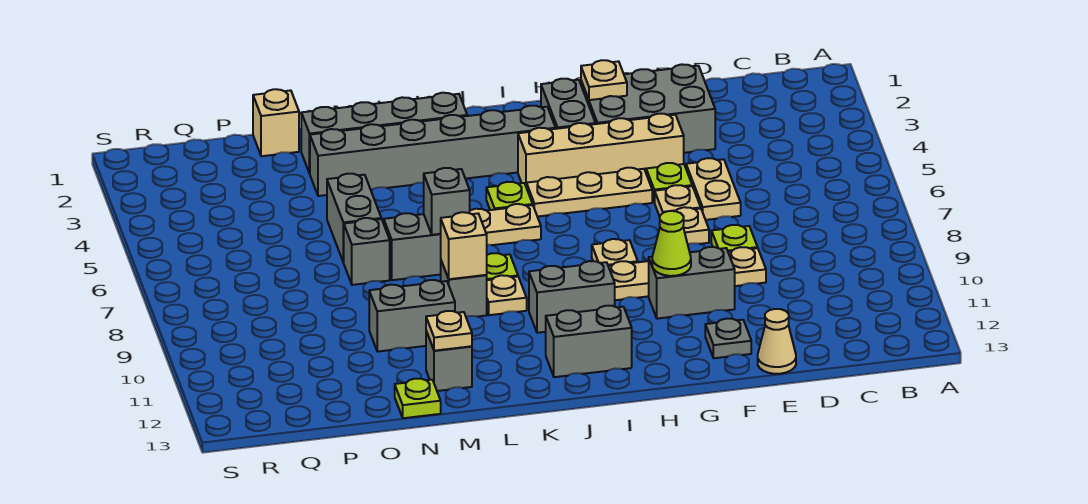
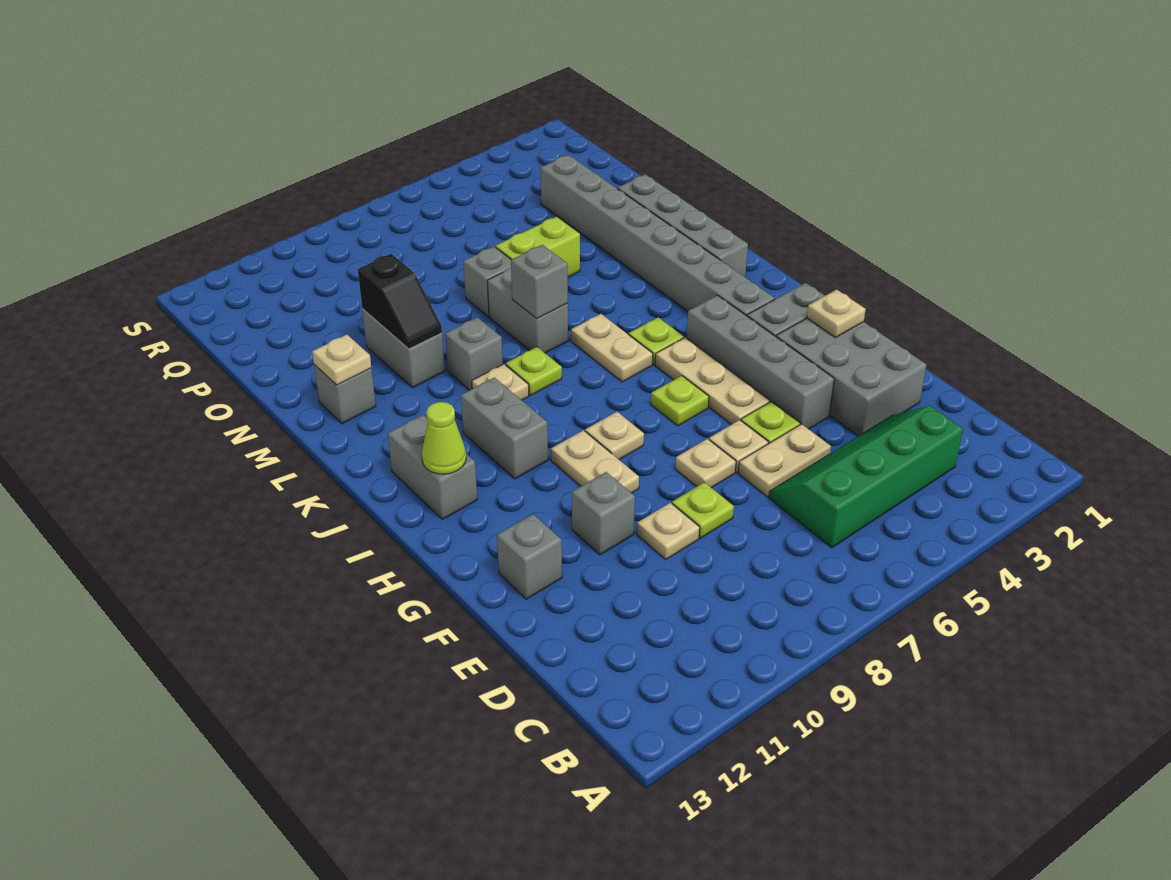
none -> green slope C3:D6 level 1 top C
tan cone E13 level 1 -> none
tan brick F4:I4 level 1 -> grey brick F4:I4 level 1
grey brick F10:G10 level 1 -> grey brick F10 level 1
grey plate F12 level 1 -> grey brick F12 level 1
lime cone G10 level 2 -> lime cone I12 level 2
grey brick I3:N3 level 1 -> grey brick I3:P3 level 1
tan brick L9 level 2 -> none
none -> black slope M10:N10 level 2 top N
grey brick N5:N6 level 1 -> lime brick N5:N6 level 1
lime plate N13 level 1 -> lime plate H6 level 1
tan brick O1 level 1 -> none

